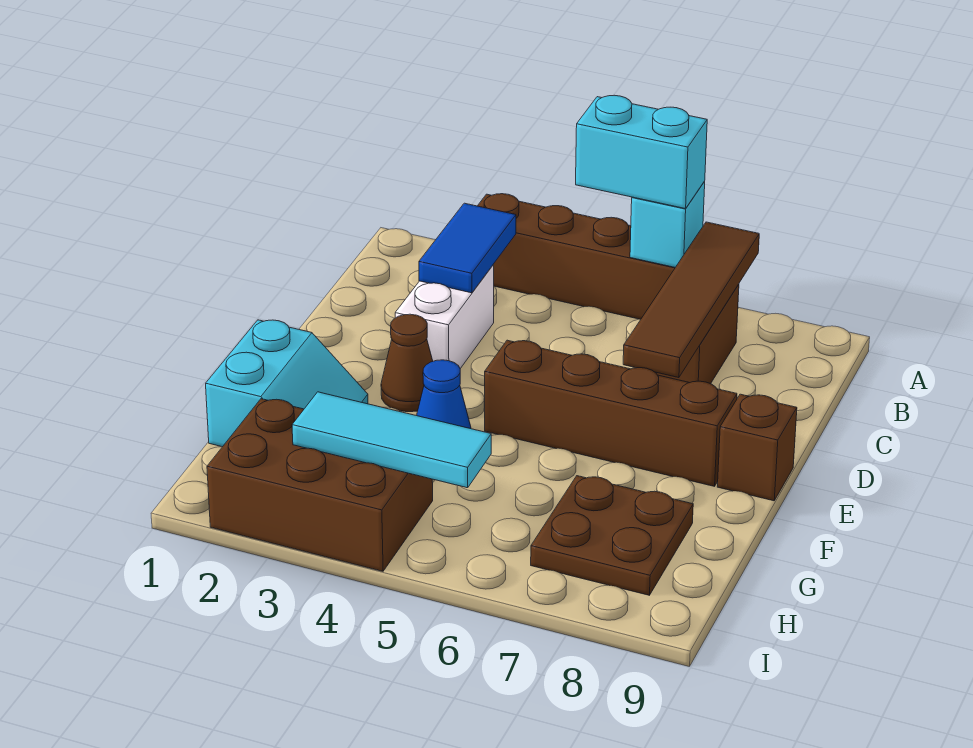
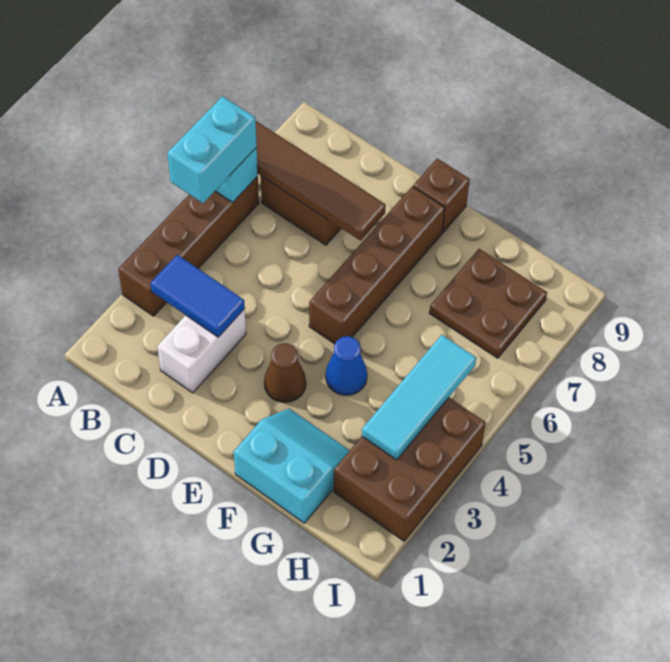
white brick C3:D3 level 1 -> white brick C2:C3 level 1

